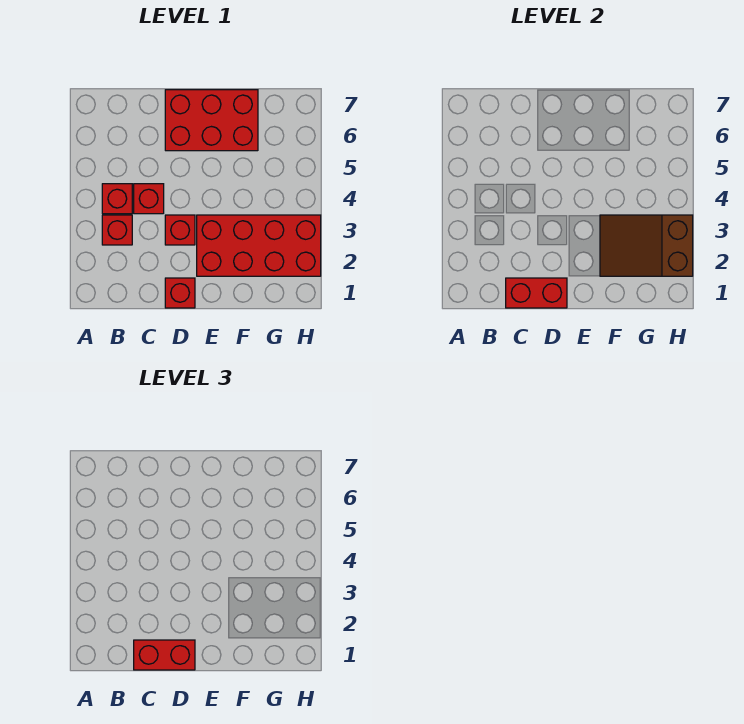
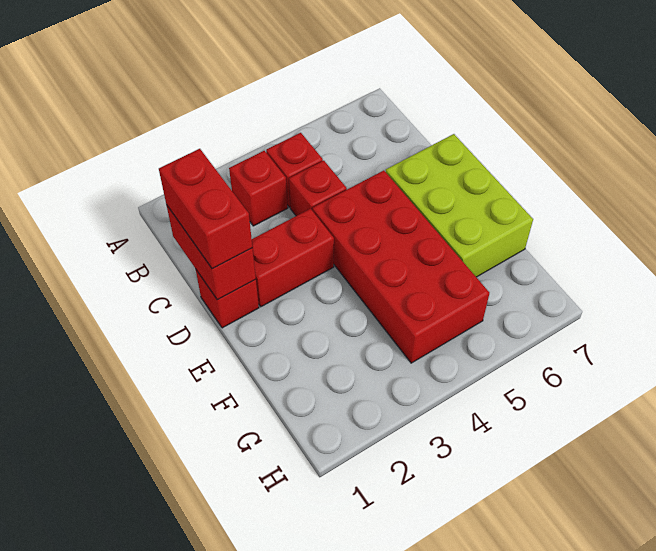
red brick D3 level 1 -> red brick D2:D3 level 1
red brick D6:F7 level 1 -> lime brick D6:F7 level 1
red brick E2:H3 level 1 -> red brick D4:G5 level 1
brown slope F2:H3 level 2 top H -> none

